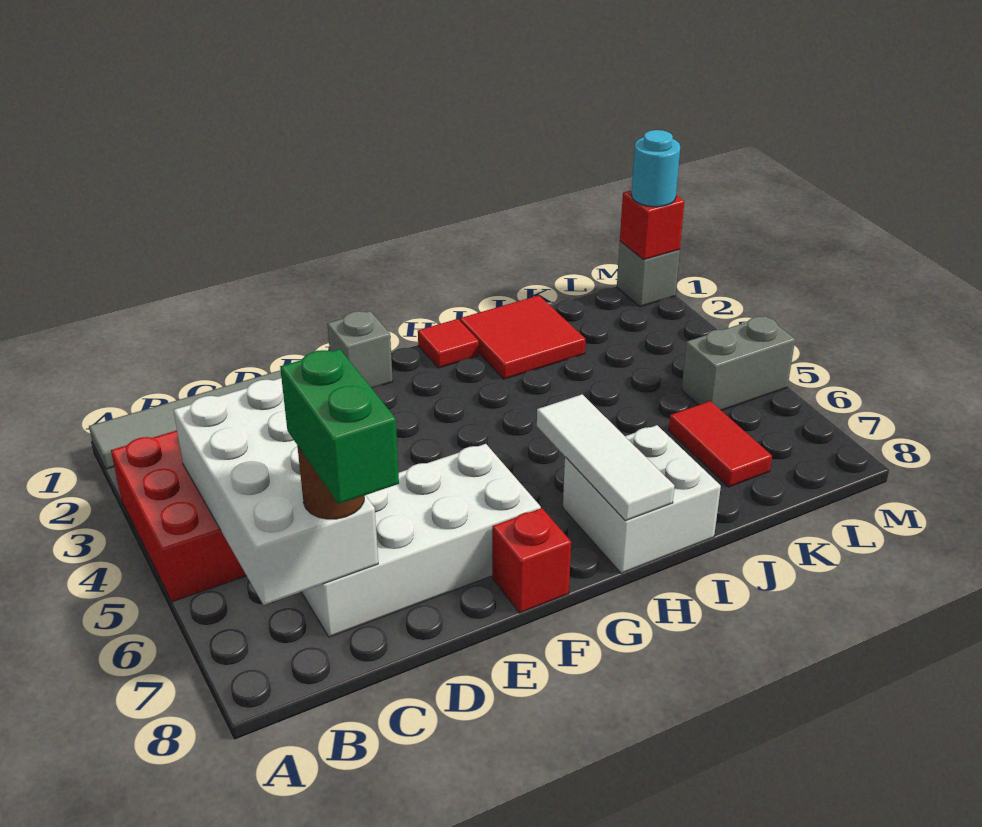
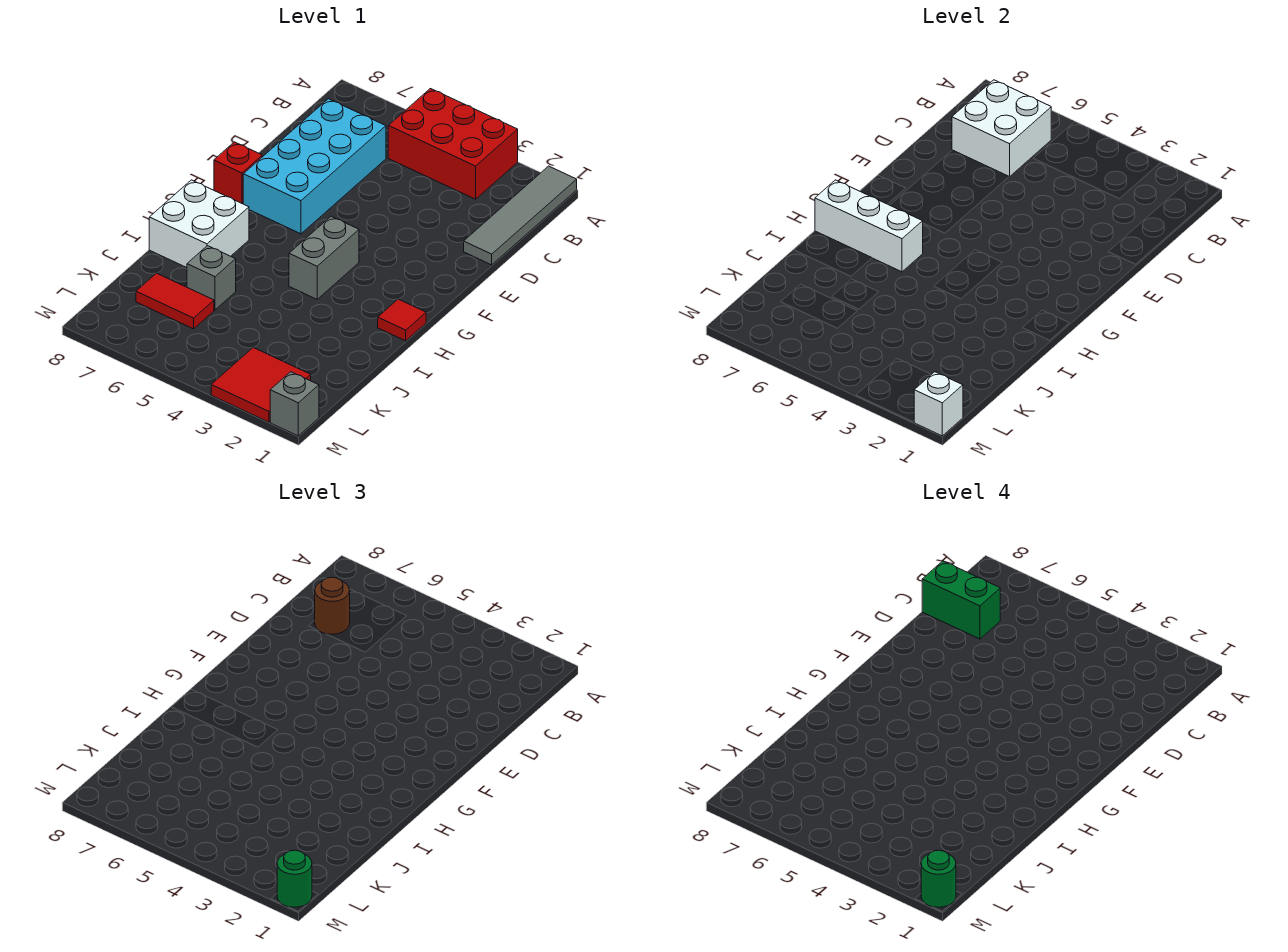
white brick B4:C7 level 2 -> white brick B6:C7 level 2
white brick C6:F7 level 1 -> cyan brick C6:F7 level 1
grey brick F1 level 1 -> grey brick J6 level 1
white tile H6:H8 level 2 -> white brick H6:H8 level 2
red tile I1:J2 level 1 -> red tile L2:M3 level 1
grey brick L5:M5 level 1 -> grey brick G4:H4 level 1
red brick M1 level 2 -> white brick M1 level 2
cyan round brick M1 level 3 -> green round brick M1 level 3
none -> green round brick M1 level 4

